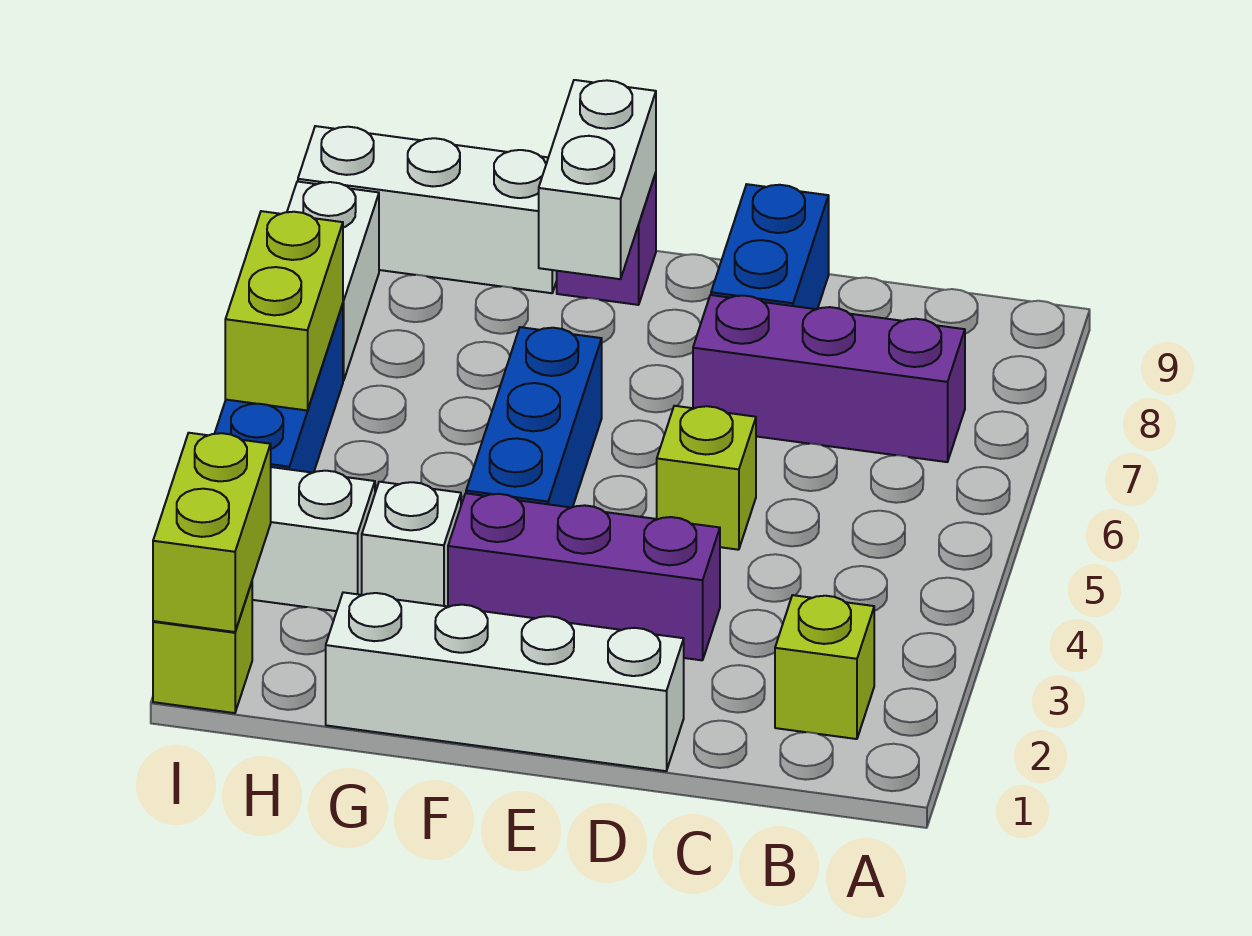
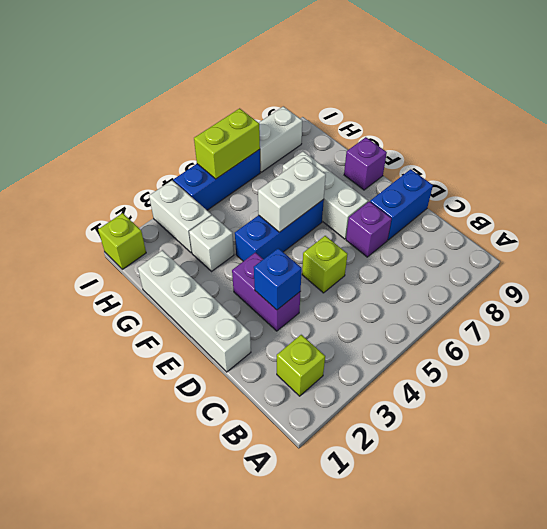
purple brick B7:D7 level 1 -> purple brick D7 level 1
purple brick D3:F3 level 1 -> purple brick D3:E3 level 1
none -> blue brick D3 level 2
white brick F8:F9 level 2 -> white brick F5:F6 level 2
white brick G9:I9 level 1 -> white brick E7:G7 level 1
lime brick I1:I2 level 2 -> none

